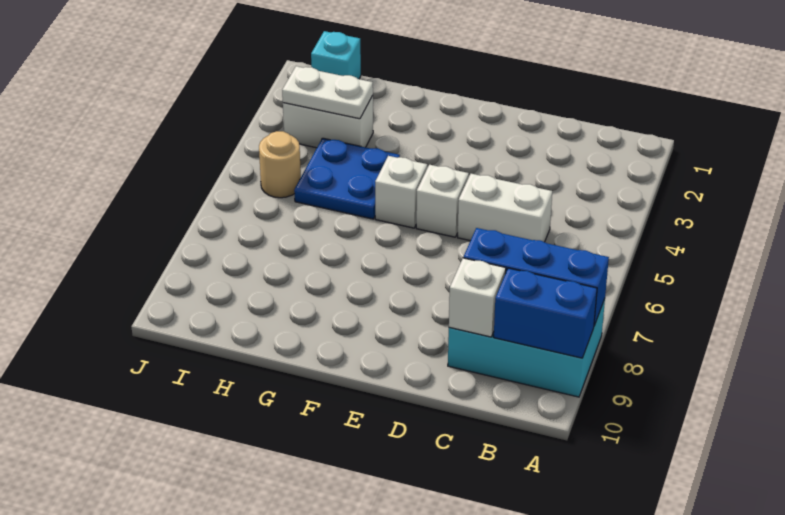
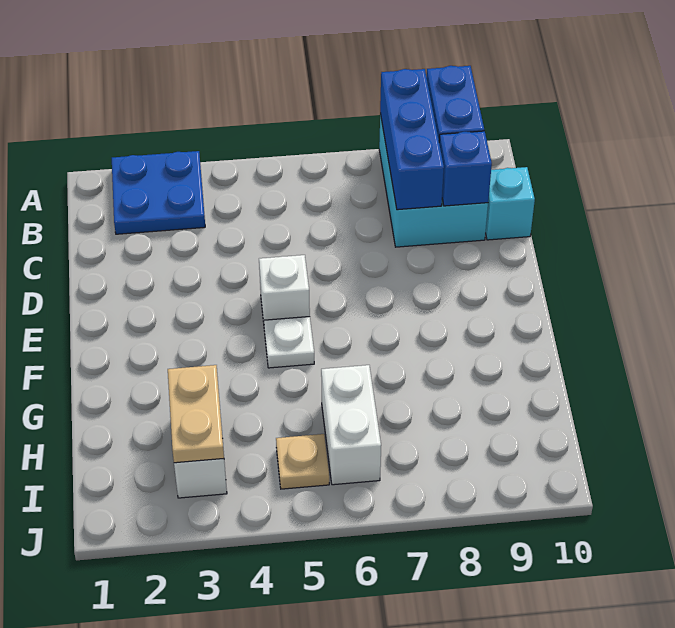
white brick C5:D5 level 1 -> white brick H6:I6 level 1
white brick C9 level 2 -> blue brick C9 level 2
white brick F5 level 1 -> white plate F5 level 1
blue plate G4:H5 level 1 -> blue plate A2:B3 level 1
white plate H3:I3 level 2 -> tan plate H3:I3 level 2
cyan brick I1 level 1 -> cyan brick C10 level 1
tan round brick I5 level 1 -> tan plate I5 level 1

